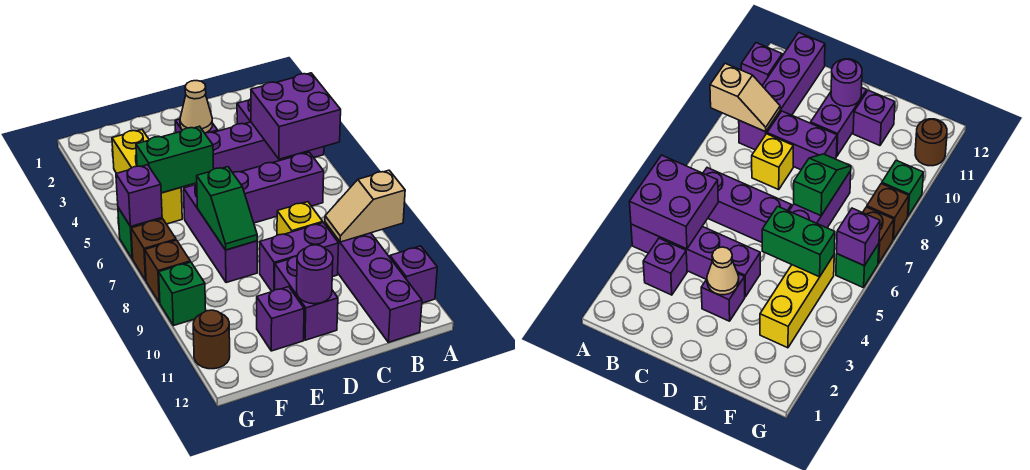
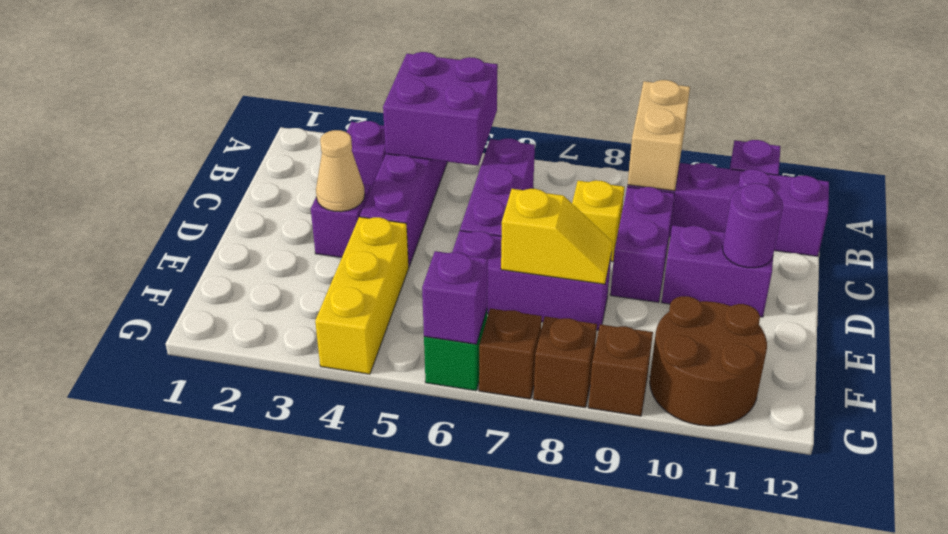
tan slope A9:B9 level 2 top A -> tan brick A9:B9 level 2
green brick E5:F5 level 2 -> none
green slope E7:E8 level 2 top 7 -> yellow slope E7:E8 level 2 top 7
purple brick E11 level 1 -> none
yellow brick F3:F5 level 1 -> yellow brick E4:G4 level 1
green brick G9 level 1 -> brown brick G9 level 1
brown round brick G11 level 1 -> brown round brick F10:G11 level 1

